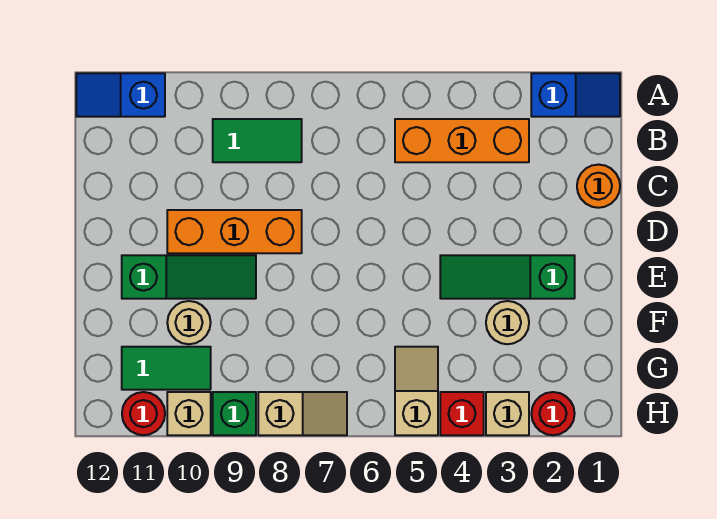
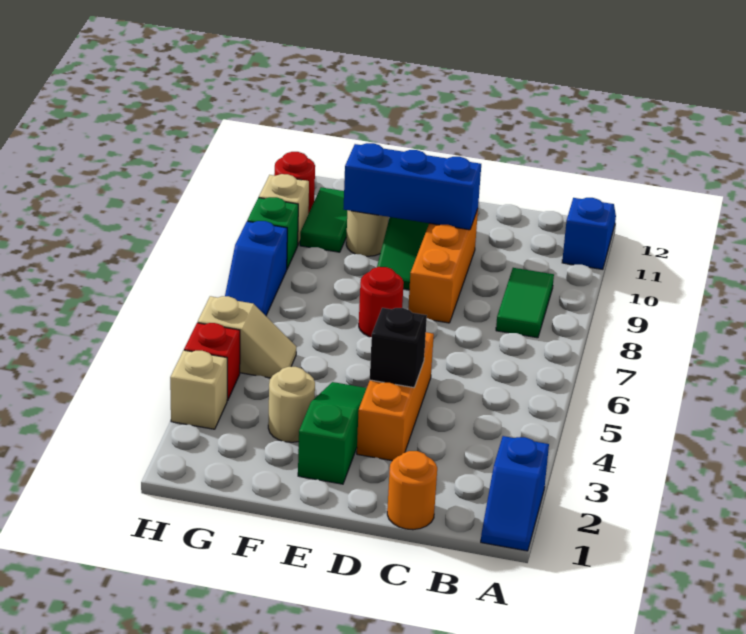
orange brick B3:B5 level 1 -> orange brick D3:D5 level 1
none -> black brick D4 level 2
none -> blue brick D10:F10 level 2
red round brick H2 level 1 -> red round brick E7 level 1
tan slope H7:H8 level 1 top 8 -> blue slope H7:H8 level 1 top 8

